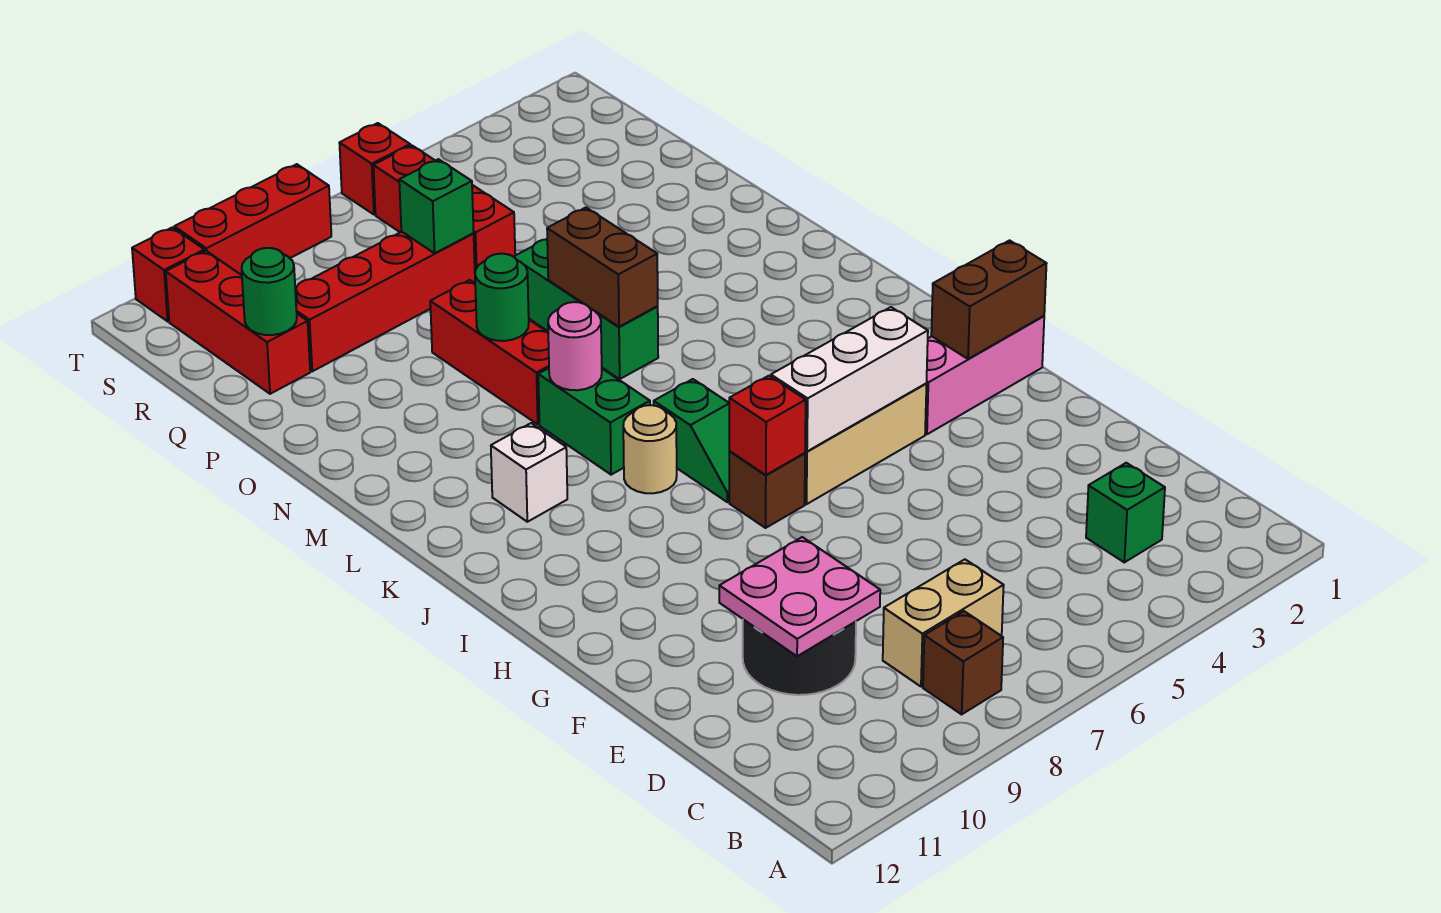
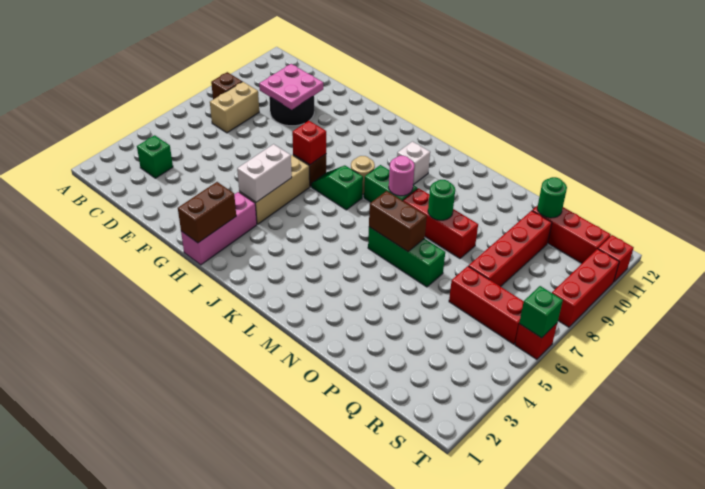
white brick H4:H6 level 2 -> white brick H4:H5 level 2
green brick Q7 level 2 -> green brick T6 level 2

